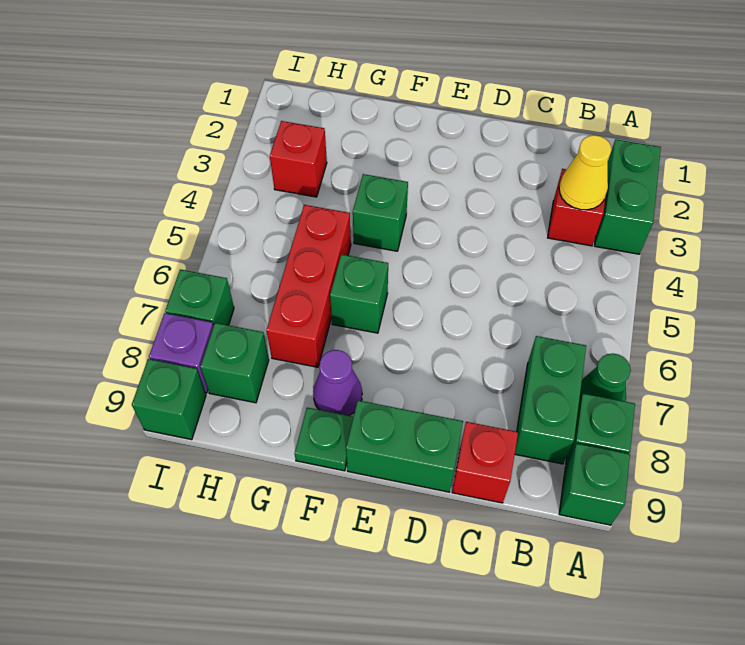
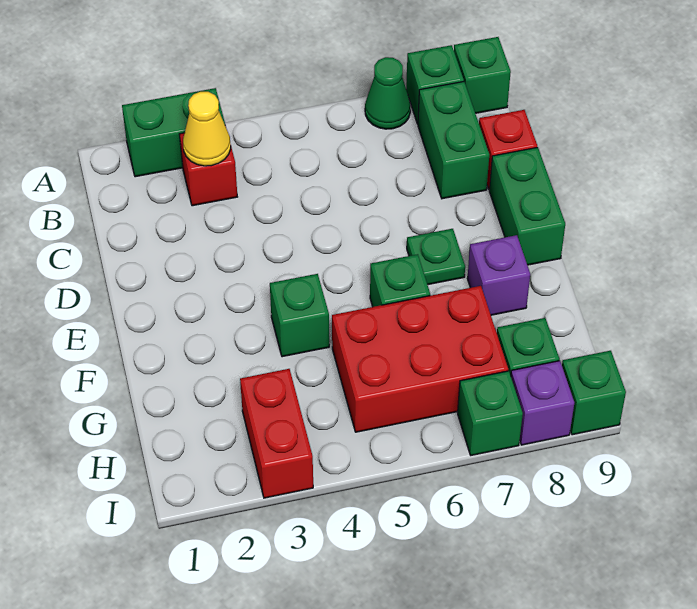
green brick B7:B8 level 1 -> green brick B8:C8 level 1
purple cone F8 level 1 -> purple brick F8 level 1
green plate F9 level 1 -> green plate E7 level 1
red brick G5:G7 level 1 -> red brick G5:H7 level 1
red brick H3 level 1 -> red brick H3:I3 level 1

